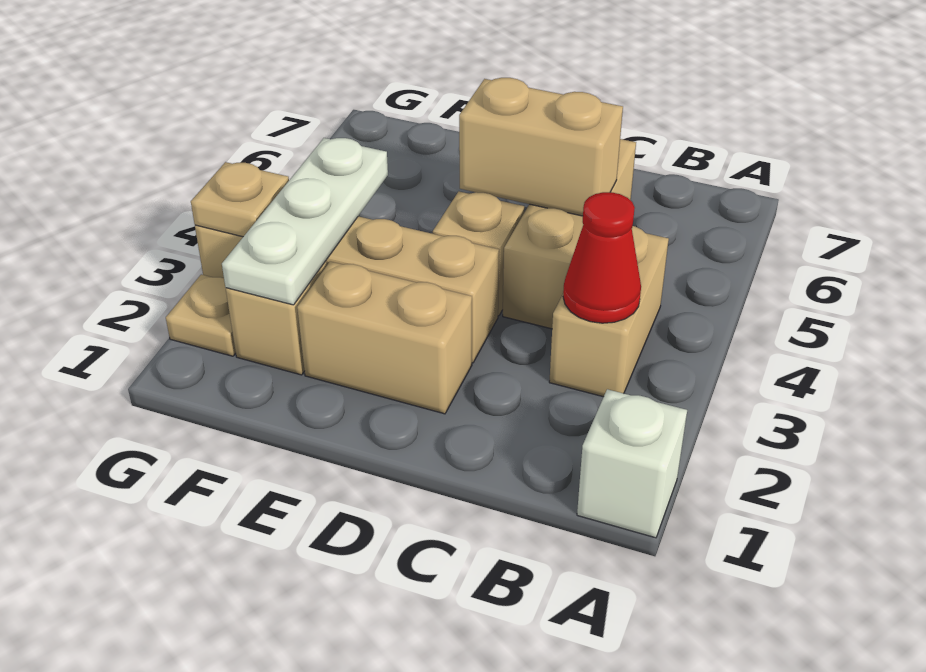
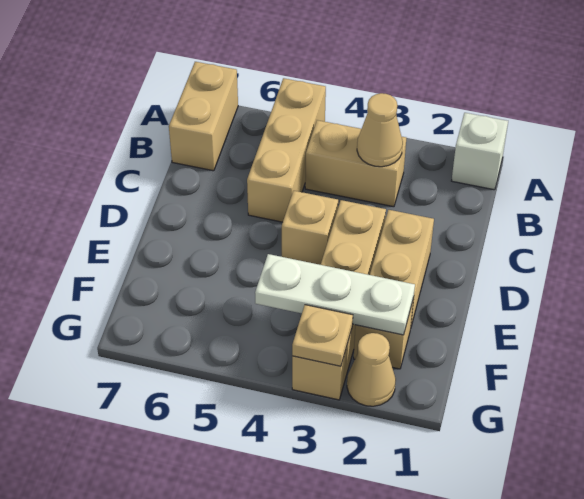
red cone B3 level 2 -> tan cone B3 level 2
tan brick C4:C6 level 1 -> tan brick A5:C5 level 1
tan brick C5:D5 level 2 -> tan brick A7:B7 level 1
tan plate G2 level 1 -> tan cone G2 level 1

